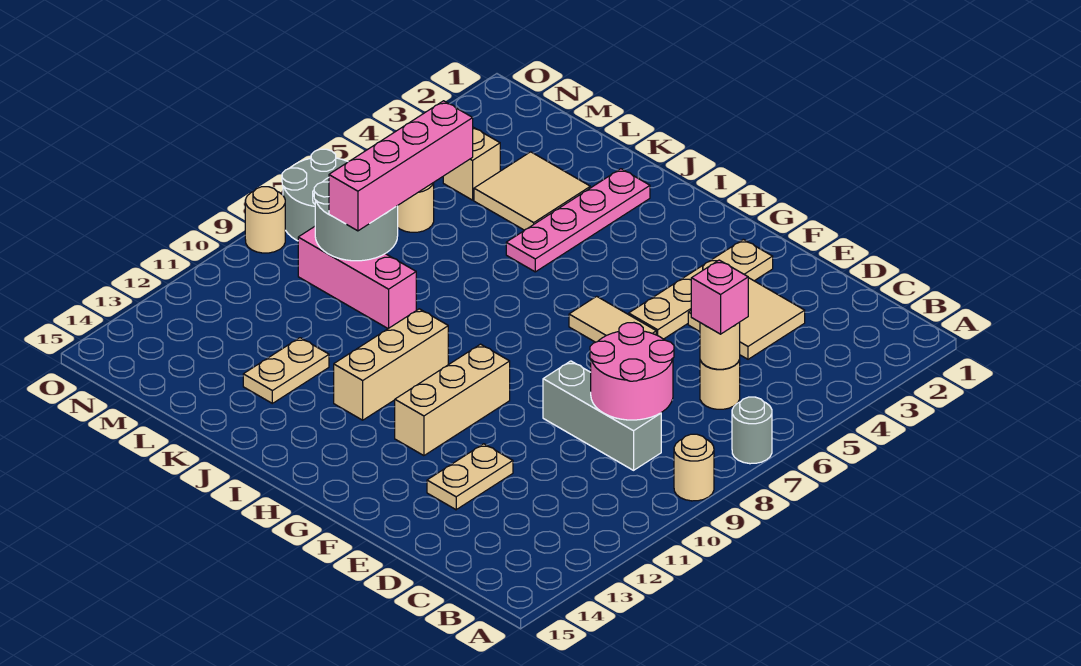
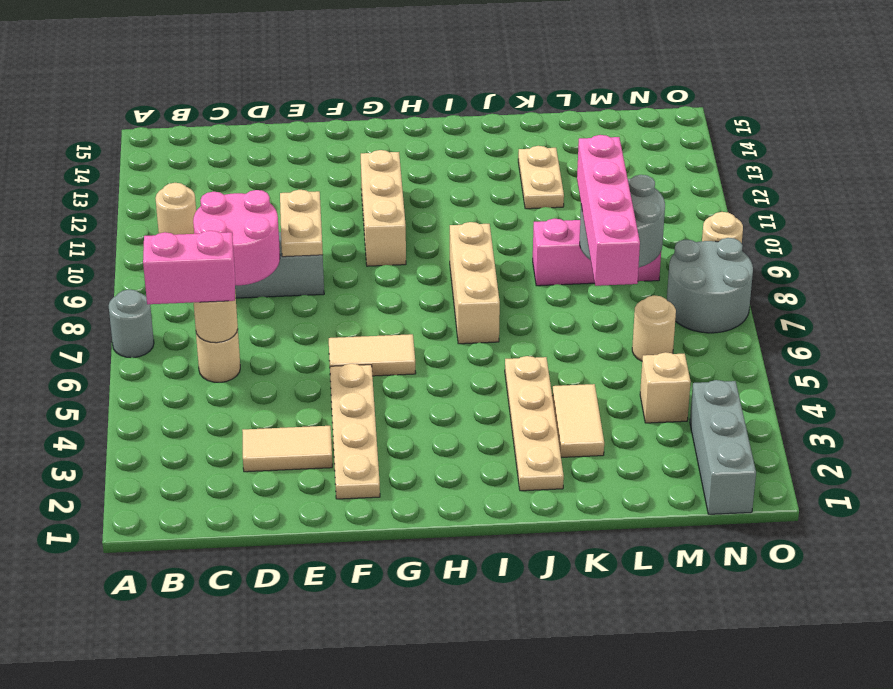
tan round brick A9 level 1 -> tan round brick B11 level 1
pink brick C6 level 3 -> pink brick B6:C6 level 3
tan tile D3:E4 level 1 -> tan tile D3:E3 level 1
tan plate E12:E13 level 1 -> tan plate E9:E10 level 2
tan brick I10:I12 level 1 -> tan brick I7:I9 level 1
pink plate J2:J5 level 1 -> tan plate J2:J5 level 1
tan tile K3:L4 level 1 -> tan tile K3:K4 level 1
none -> grey brick N1:N3 level 1

